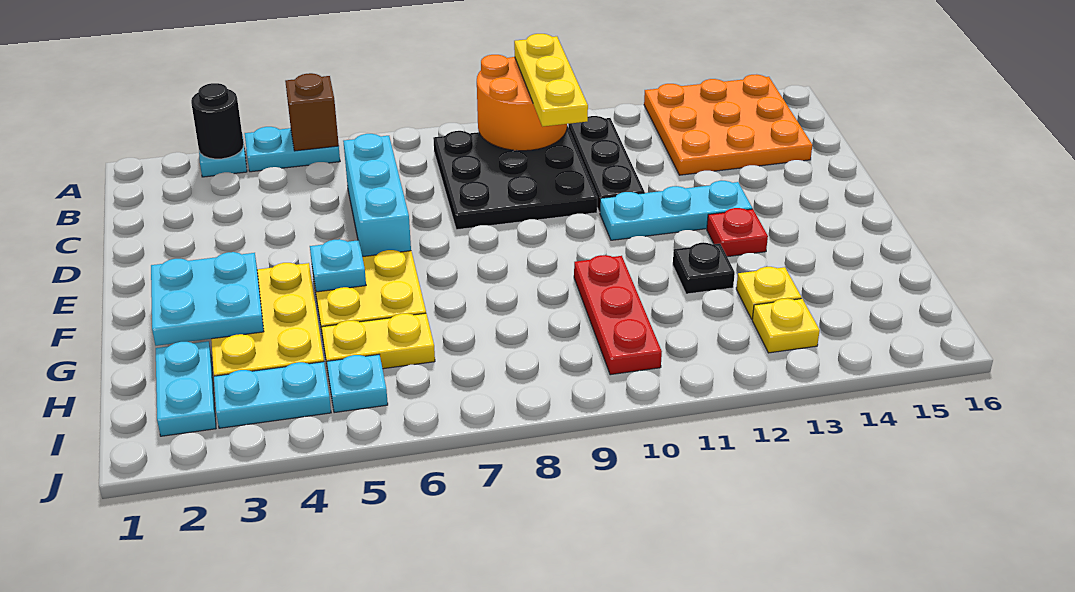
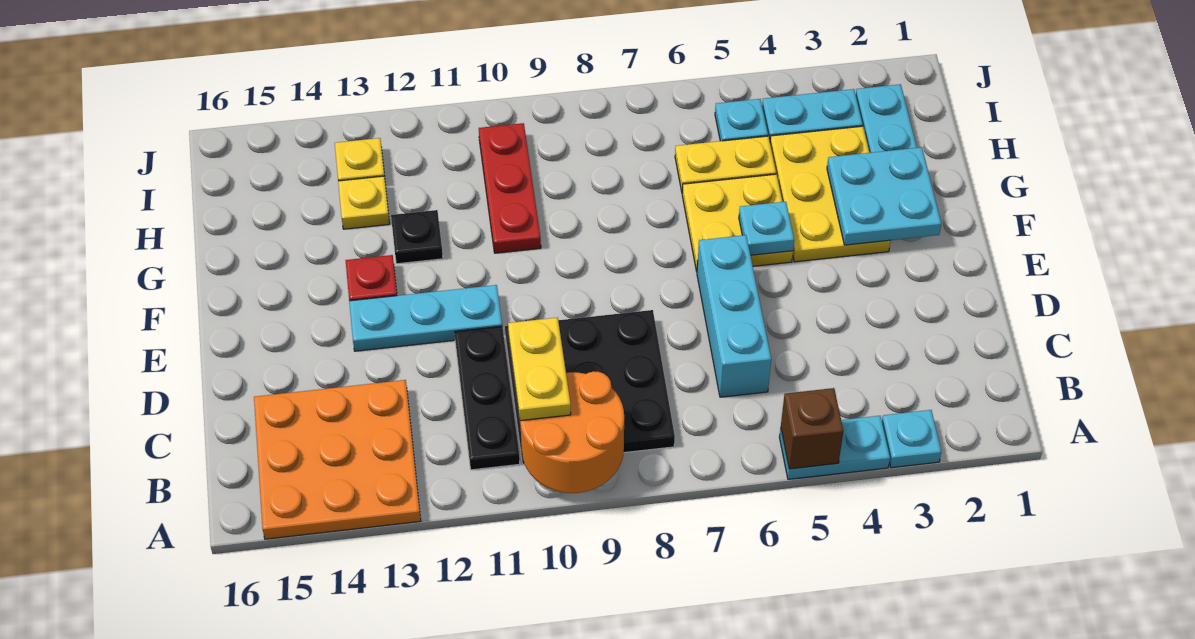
black round brick A3 level 2 -> none
yellow plate A10:C10 level 3 -> yellow plate B10:C10 level 3

